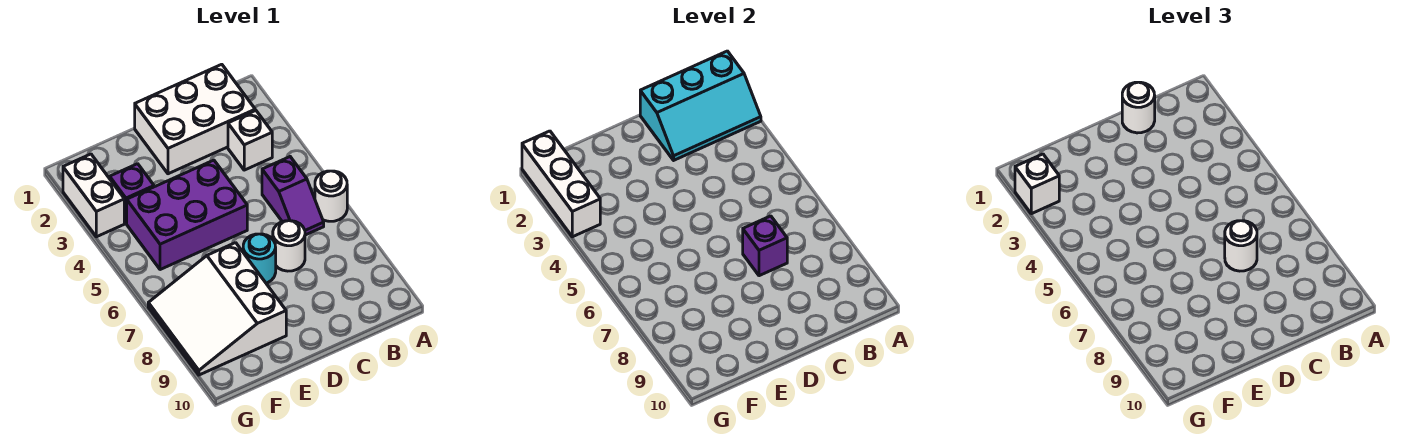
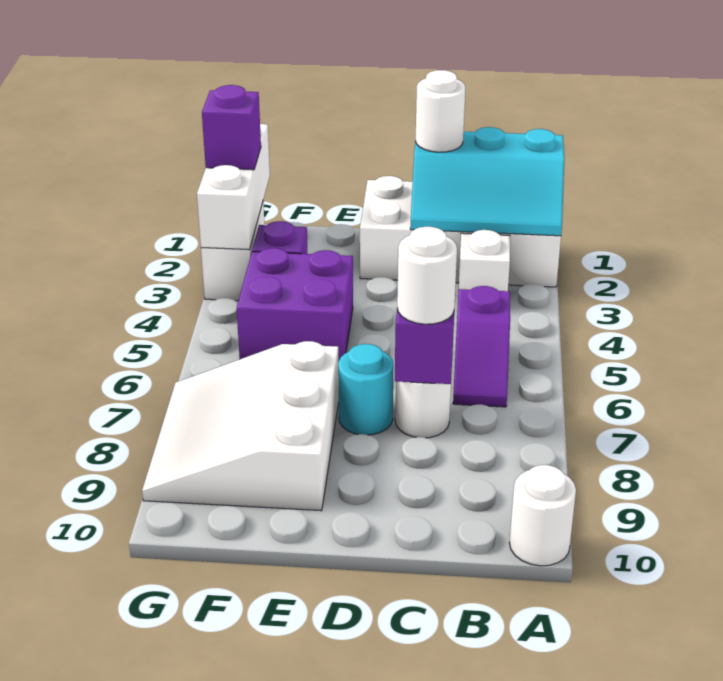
white round brick A6 level 1 -> white round brick A10 level 1
white brick B1:D2 level 1 -> white brick A1:D2 level 1
purple brick D4:F5 level 1 -> purple brick E4:F5 level 1
white brick G2 level 3 -> purple brick G2 level 3

